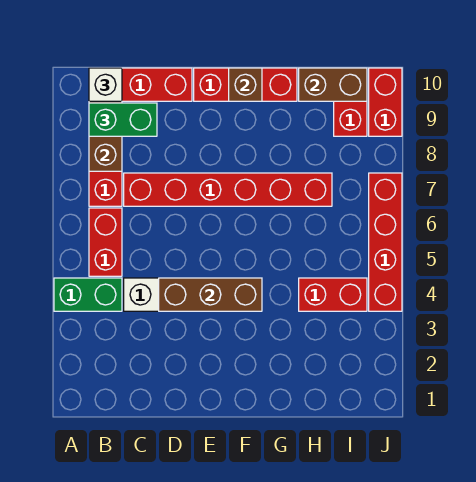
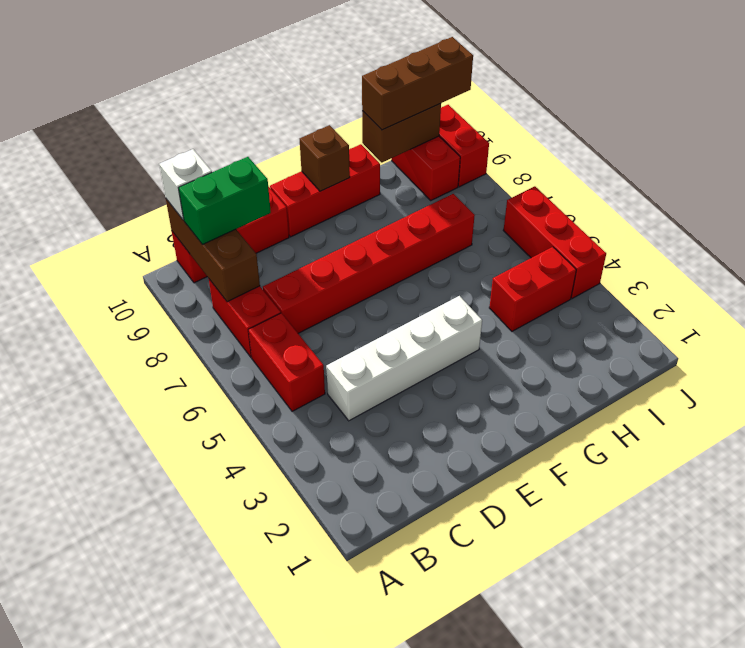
green brick A4:B4 level 1 -> none
brown brick D4:F4 level 2 -> brown brick H10:J10 level 3
red brick J4:J7 level 1 -> red brick J4:J6 level 1

